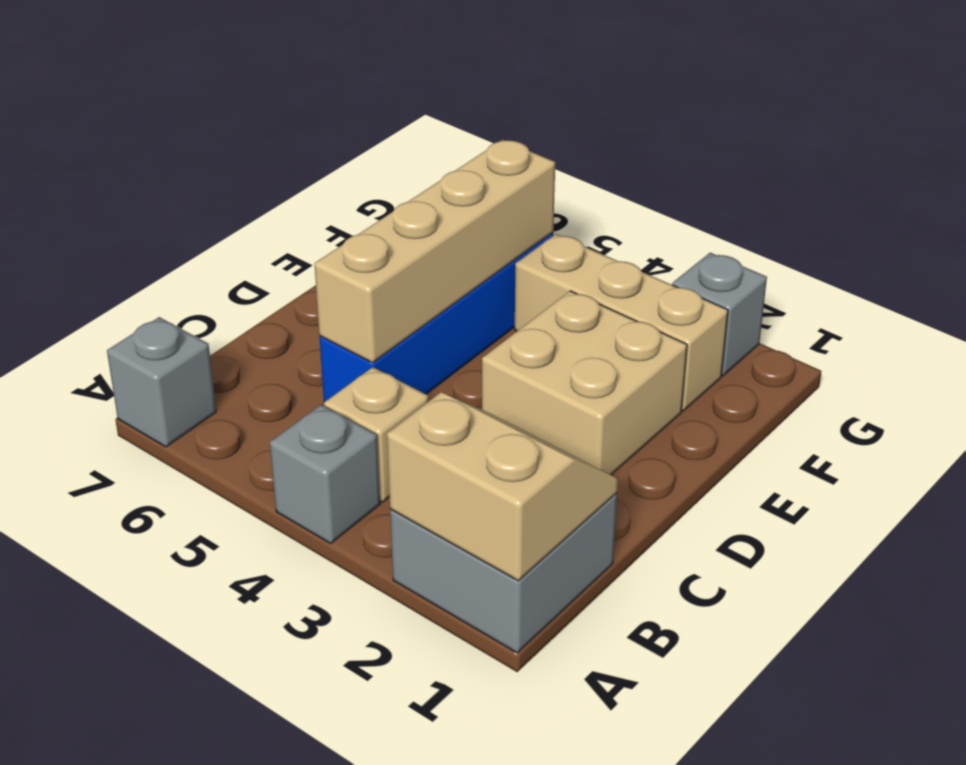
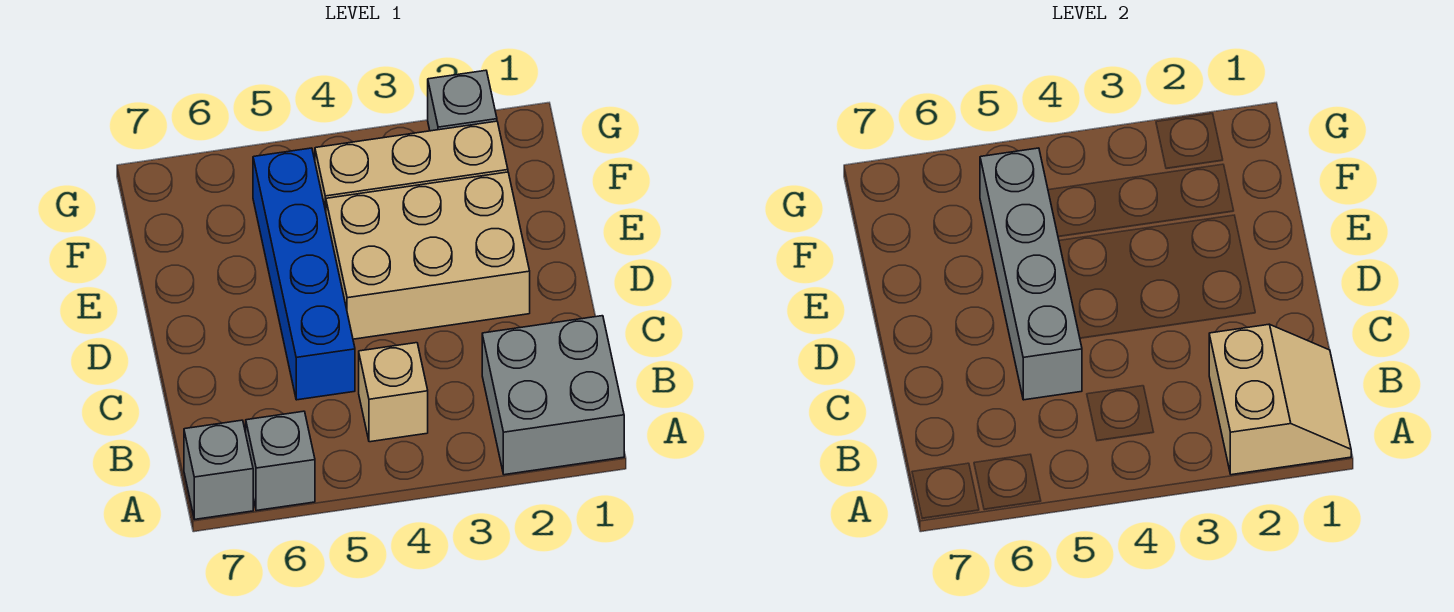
tan slope A1:B2 level 2 top A -> tan slope A1:B2 level 2 top 2
grey brick A4 level 1 -> grey brick A6 level 1
tan brick C5:F5 level 2 -> grey brick C5:F5 level 2
tan brick D2:E3 level 1 -> tan brick D2:E4 level 1

